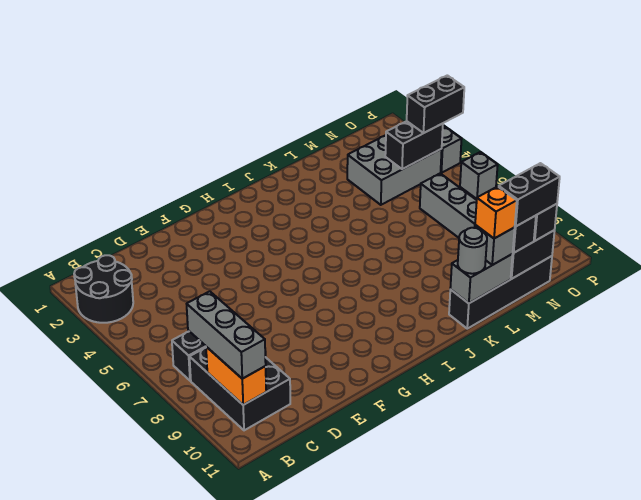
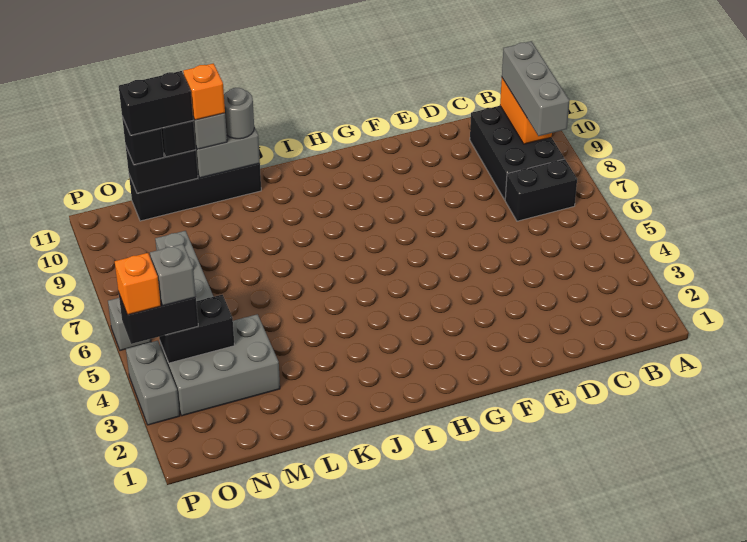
black round brick A2:B3 level 1 -> none
none -> grey brick O4 level 4
none -> orange brick P4 level 4

